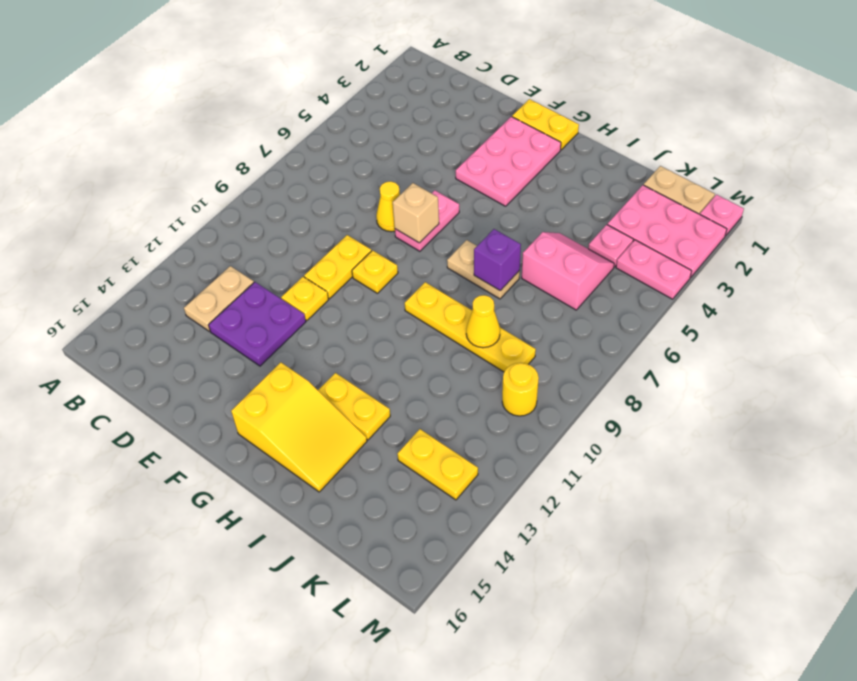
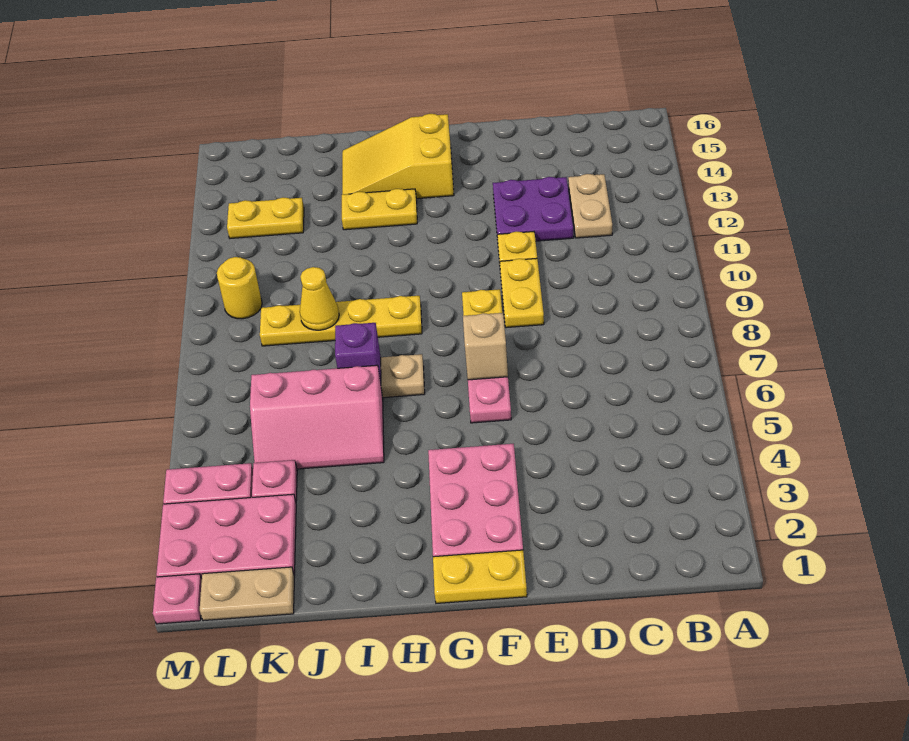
yellow cone E7 level 1 -> none
pink slope J5:K6 level 1 top 6 -> pink slope I5:K6 level 1 top 6

